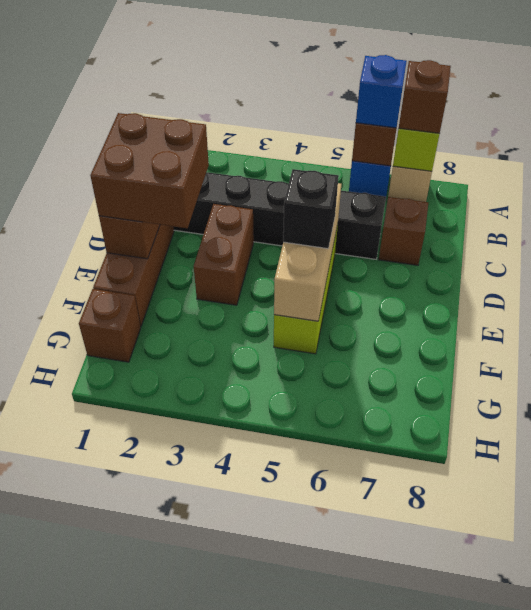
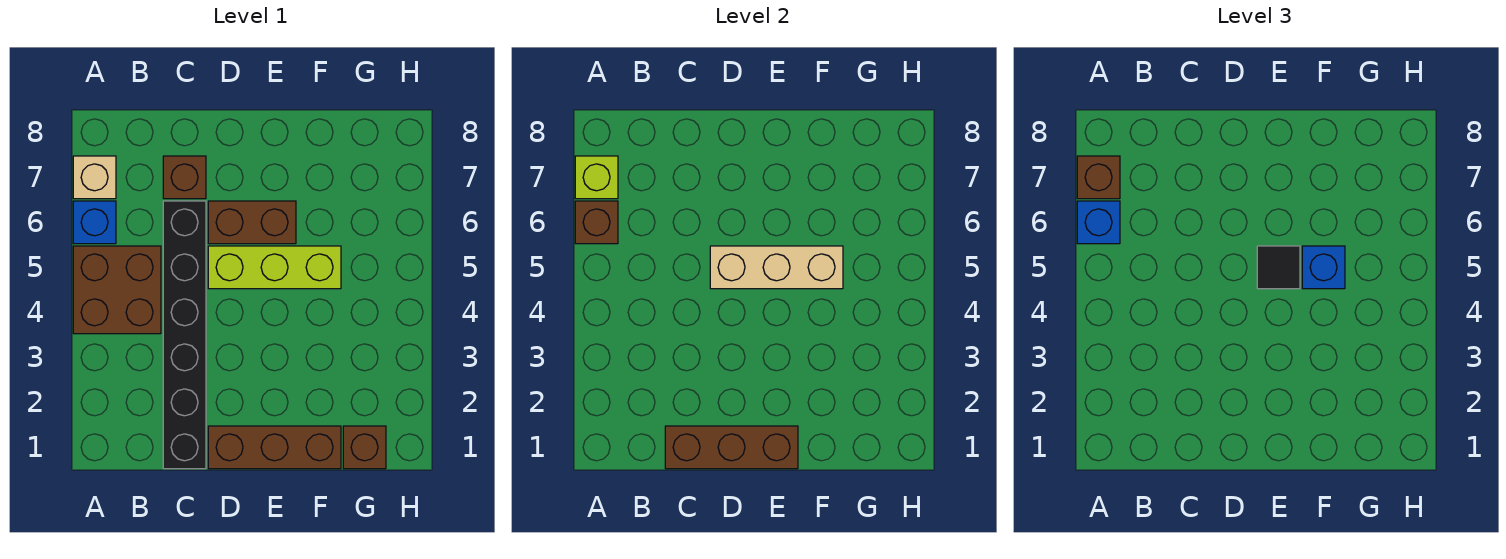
brown brick D1:E2 level 3 -> brown brick A4:B5 level 1
brown brick D3:E3 level 1 -> brown brick D6:E6 level 1
black brick E5 level 3 -> black tile E5 level 3
none -> blue brick F5 level 3

